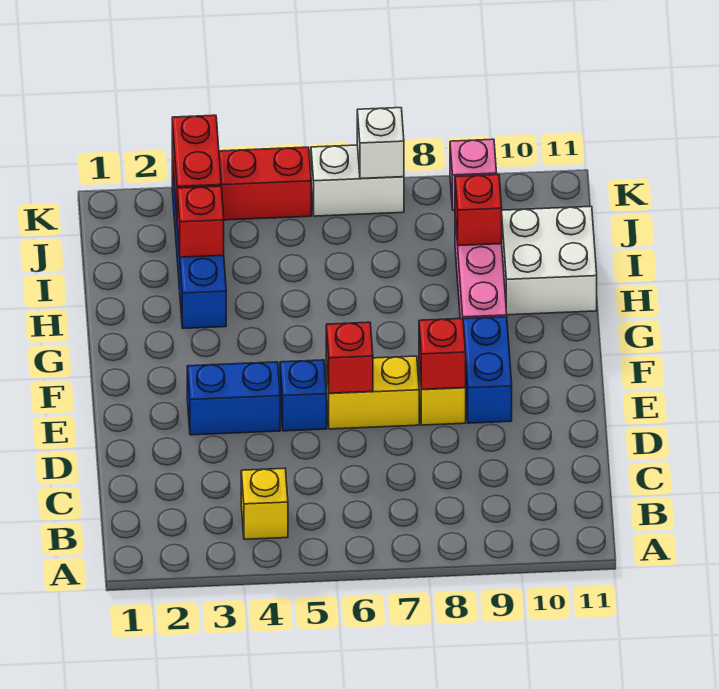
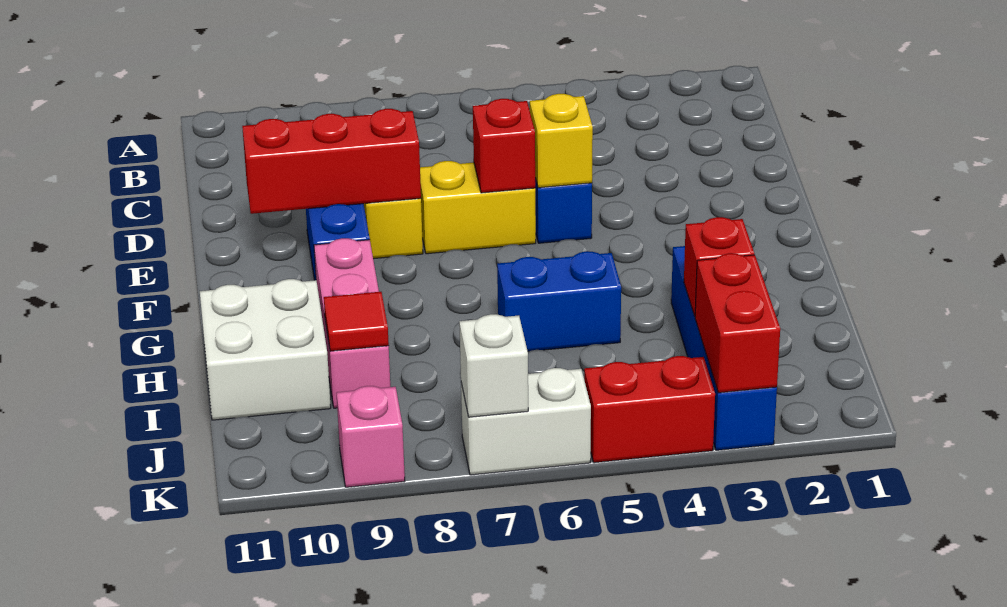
yellow brick B4 level 1 -> yellow brick E5 level 2
blue brick E3:E4 level 1 -> blue brick H5:H6 level 1
red brick E8 level 2 -> red brick E8:E10 level 2
red brick I9 level 2 -> red tile I9 level 2

